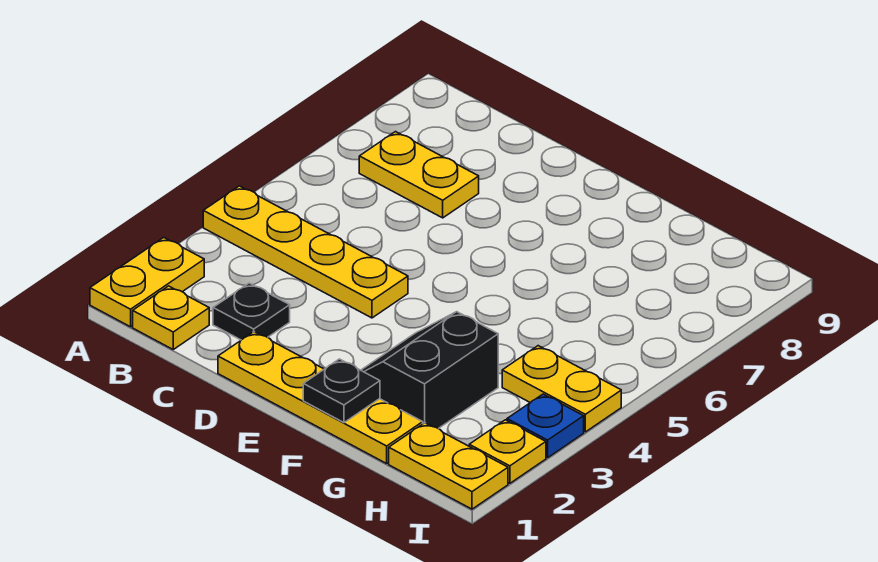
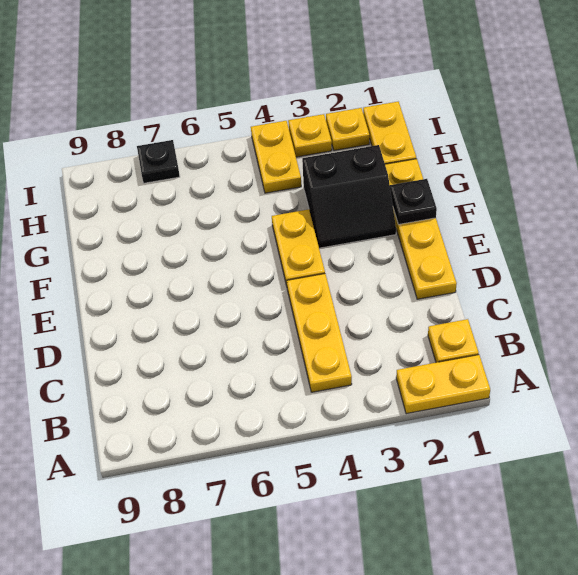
yellow plate A4:D4 level 1 -> yellow plate B4:D4 level 1
yellow plate B7:C7 level 1 -> yellow plate E4:F4 level 1
black plate C2 level 1 -> black plate I7 level 1
blue plate I3 level 1 -> yellow plate I3 level 1

